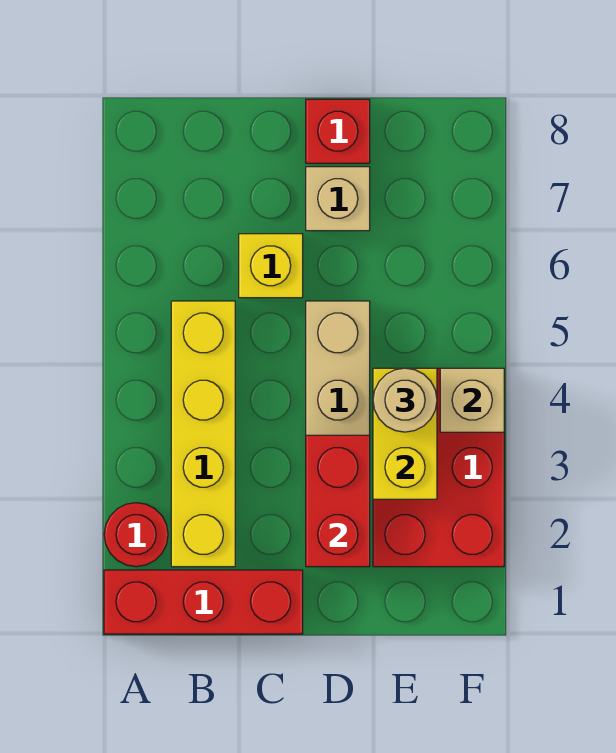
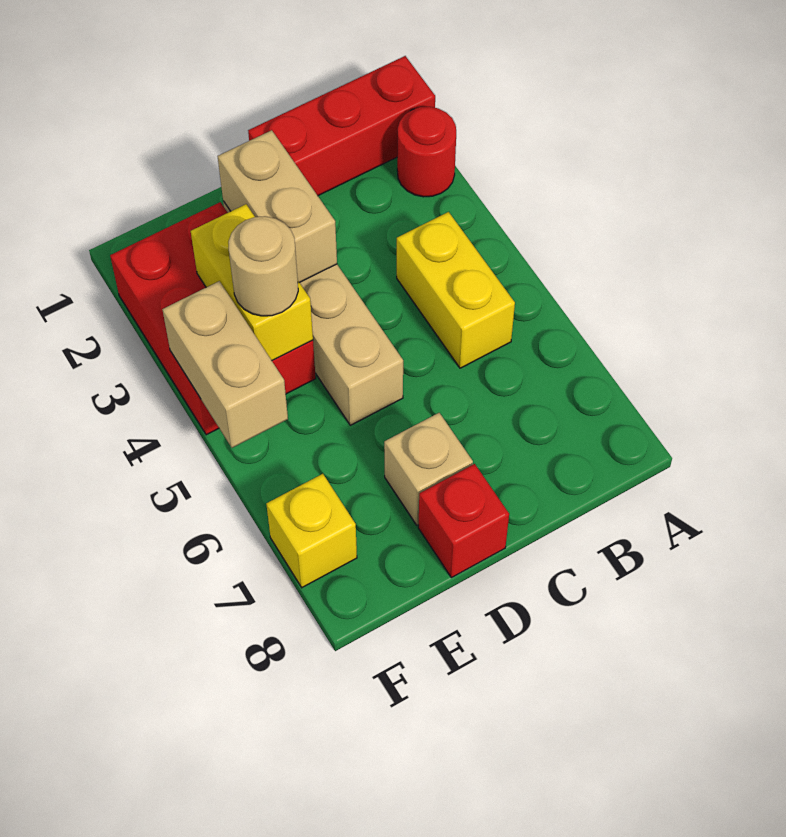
yellow brick B2:B5 level 1 -> yellow brick B4:B5 level 1
yellow brick C6 level 1 -> yellow brick F7 level 1
red brick D2:D3 level 2 -> tan brick D2:D3 level 2
tan brick F4 level 2 -> tan brick F4:F5 level 2

